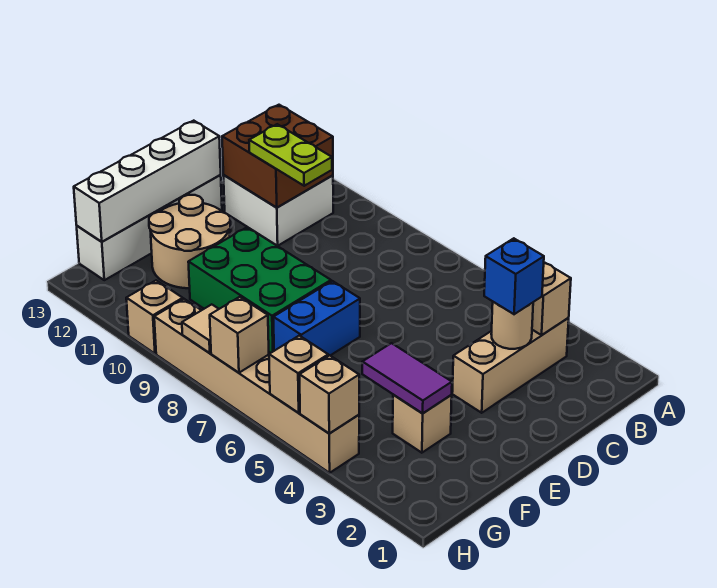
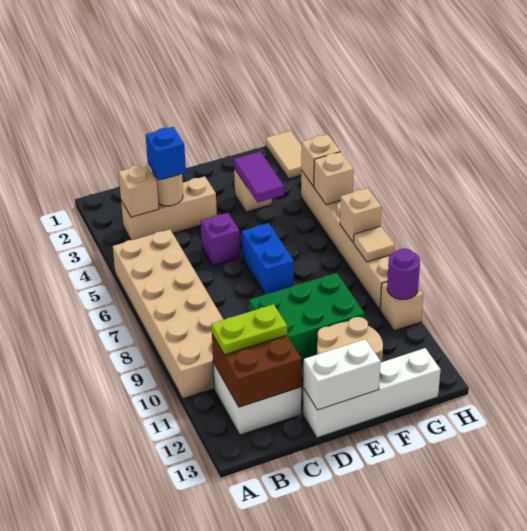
none -> tan brick A5:B10 level 1
lime plate C10:C11 level 3 -> lime plate B11:C11 level 3
none -> purple brick D5 level 1
white brick D13:G13 level 2 -> white brick D13:E13 level 2
blue brick E7:F7 level 1 -> blue brick E6:E7 level 1
green brick E8:F10 level 1 -> green brick D9:F10 level 1
none -> tan tile H1:H2 level 1
none -> purple round brick H10 level 2

